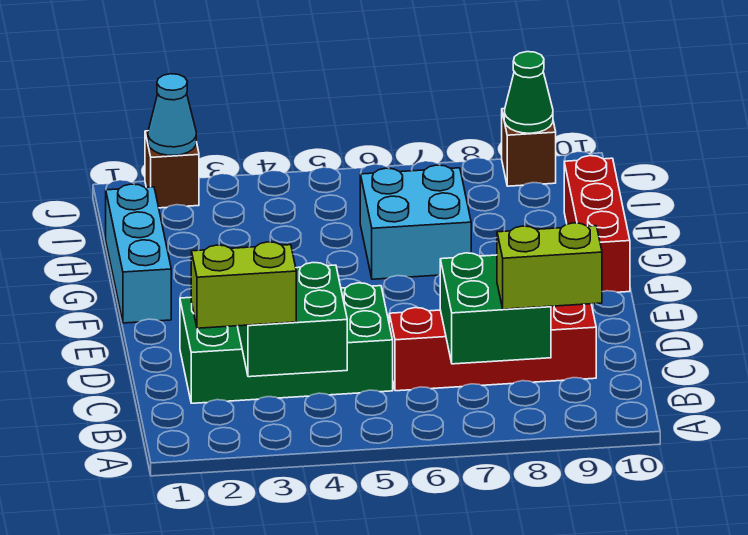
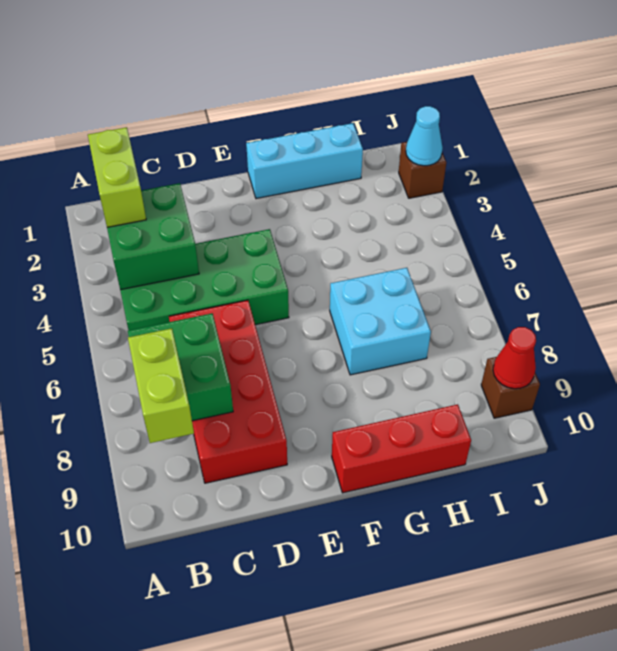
green brick C2:D5 level 1 -> green brick B4:E5 level 1
red brick C6:C9 level 1 -> red brick C6:D9 level 1
green cone J9 level 2 -> red cone J9 level 2

